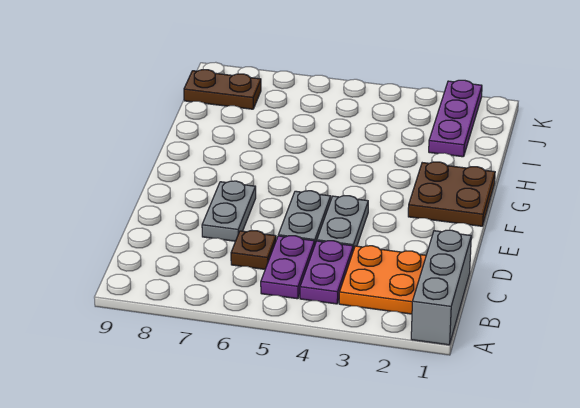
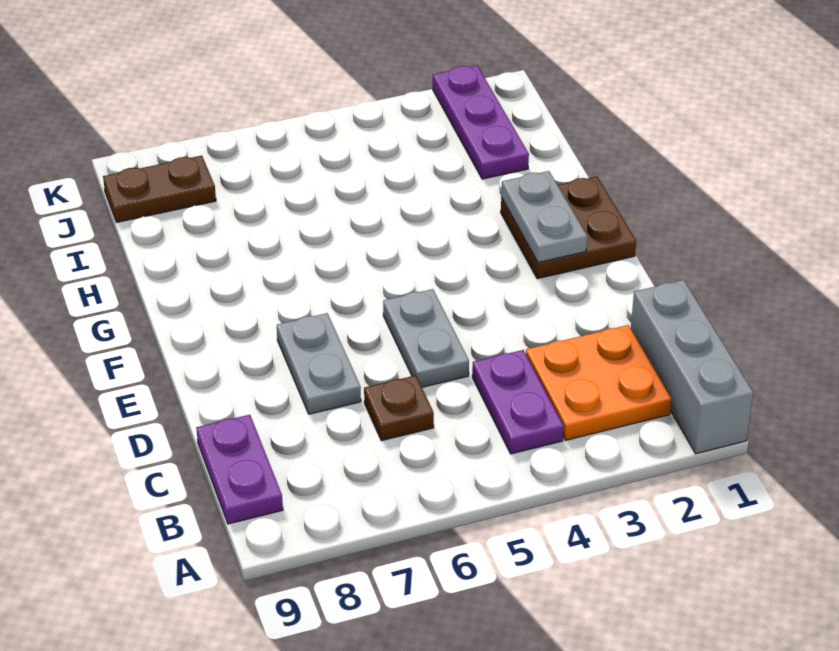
purple plate B5:C5 level 1 -> purple plate B9:C9 level 1
grey plate D4:E4 level 1 -> grey plate F2:G2 level 2

